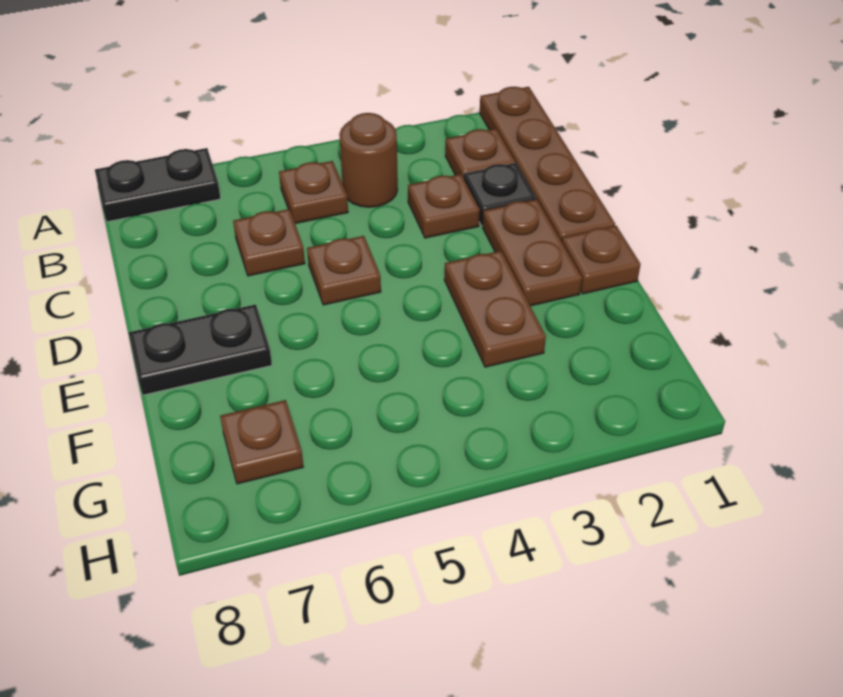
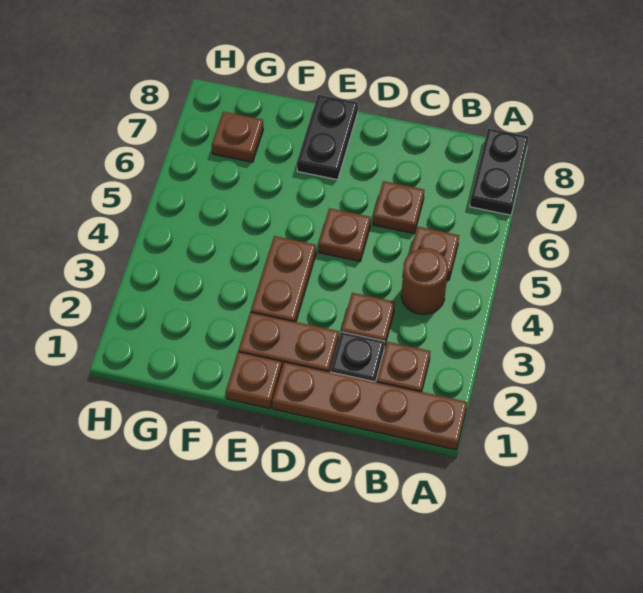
brown plate E3:F3 level 1 -> brown plate E3:E4 level 1

